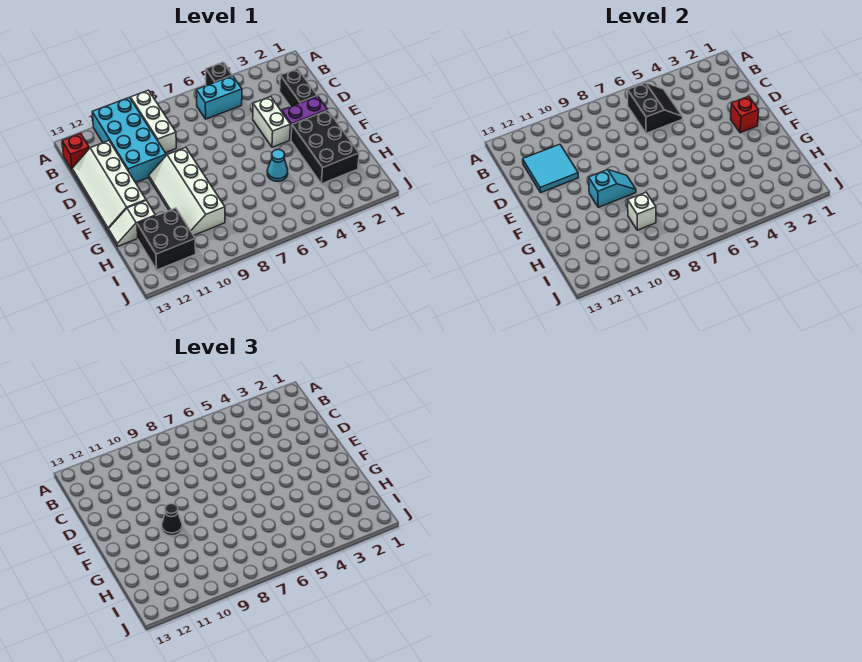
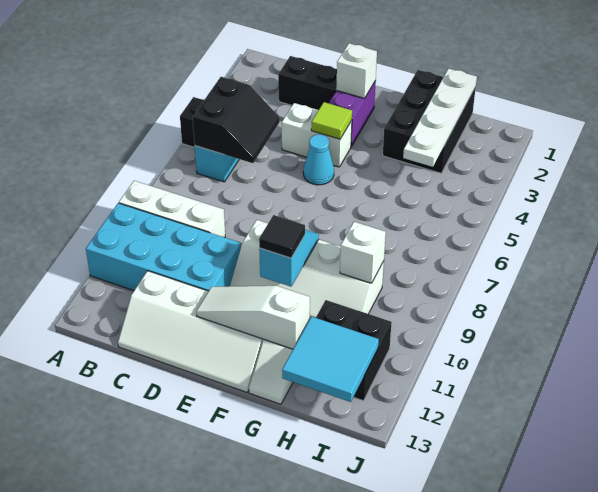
black slope B5:C6 level 2 top 6 -> black slope B5:C6 level 2 top B
red brick B13 level 1 -> none
cyan tile C11:D12 level 2 -> cyan tile H12:I13 level 2
red brick E2 level 2 -> white brick E2 level 2
none -> lime tile E4 level 2
none -> white slope E12:G12 level 2 top G
black brick F2:H3 level 1 -> black brick G1:H3 level 1
black cone F10 level 3 -> black tile F10 level 3
cyan cone G5 level 1 -> cyan cone E5 level 1
none -> white plate H1:H4 level 2

